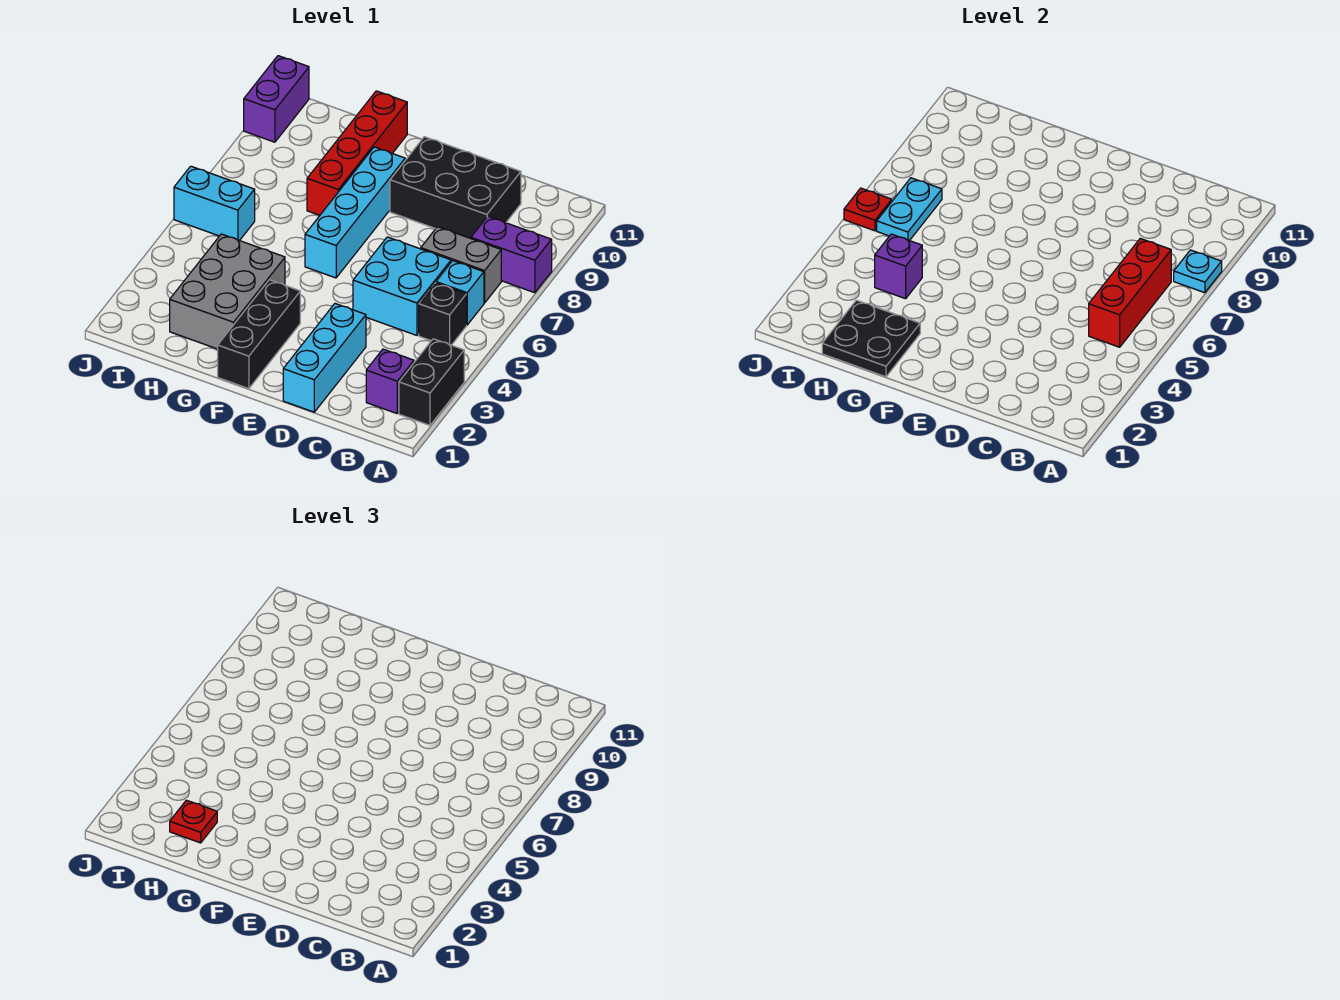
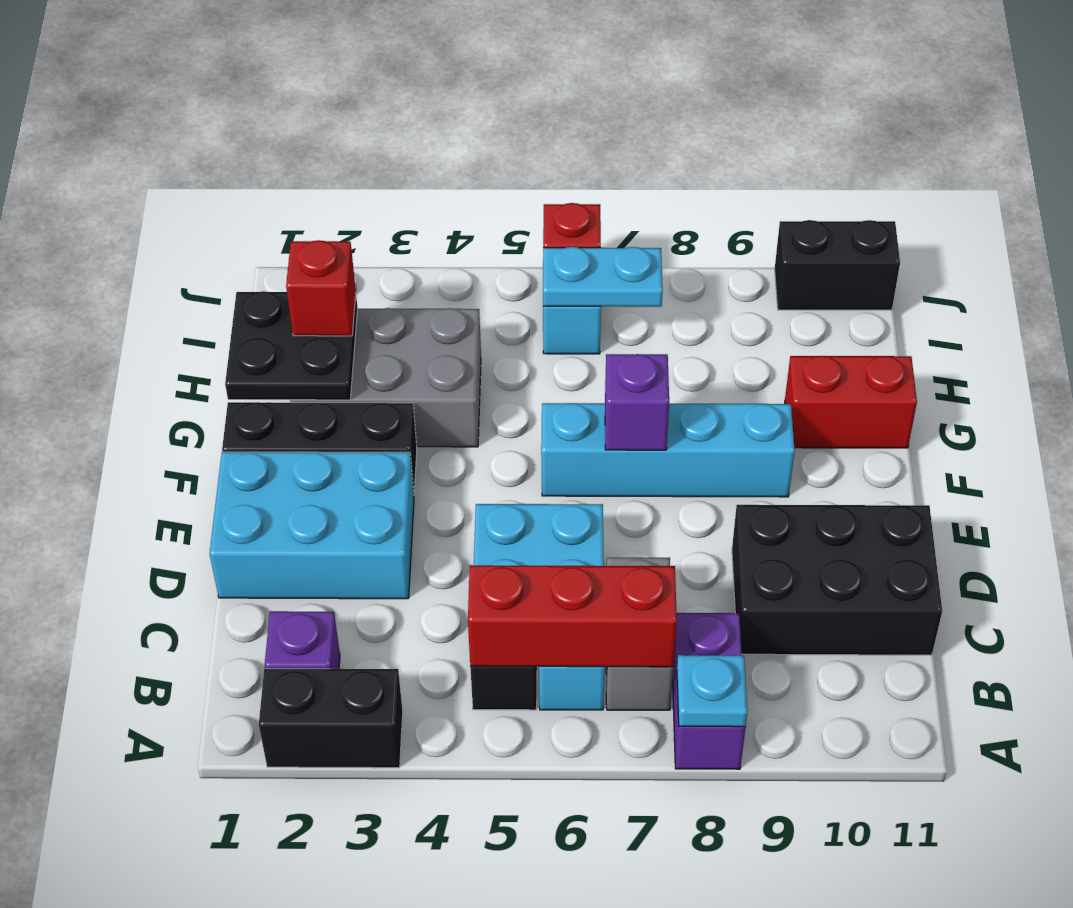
black brick C9:E10 level 1 -> black brick C9:D11 level 1
cyan brick D1:D3 level 1 -> cyan brick D1:E3 level 1
red brick G8:G11 level 1 -> red brick G10:G11 level 1
red plate H2 level 3 -> red brick H2 level 3
purple brick H4 level 2 -> purple brick F7 level 2
purple brick J10:J11 level 1 -> black brick J10:J11 level 1

